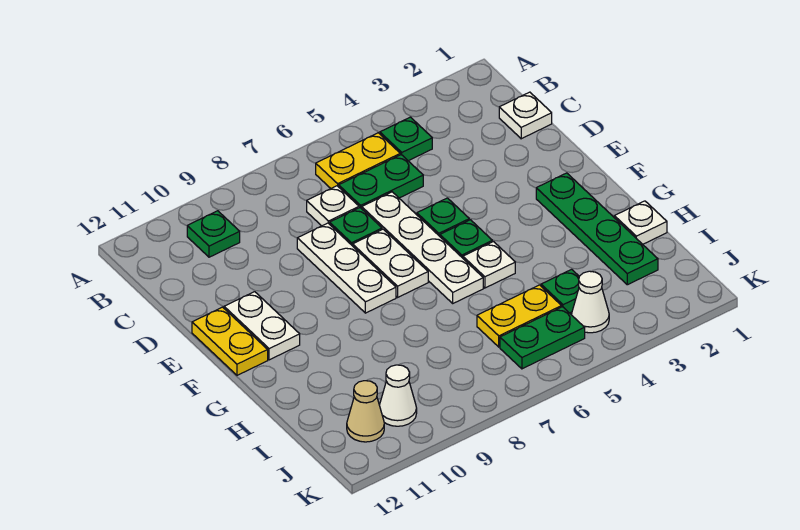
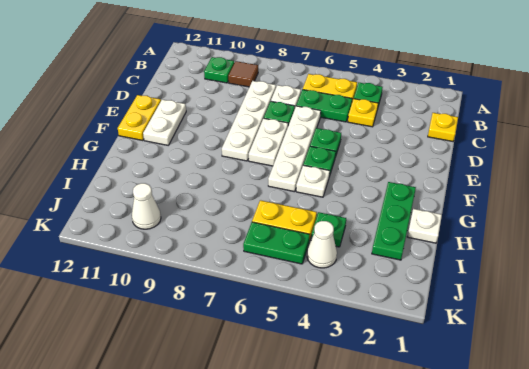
none -> brown tile B9 level 1
white plate C1 level 1 -> yellow plate C1 level 1
none -> yellow plate C4 level 1
white plate D8:F8 level 1 -> white plate C8:F8 level 1
green plate F2:I2 level 1 -> green plate G2:I2 level 1
tan cone J11 level 1 -> none

